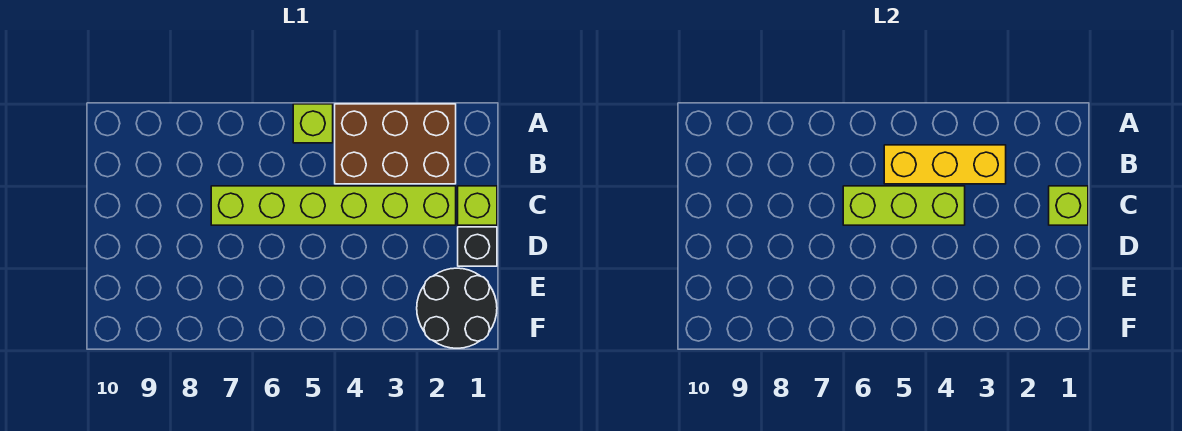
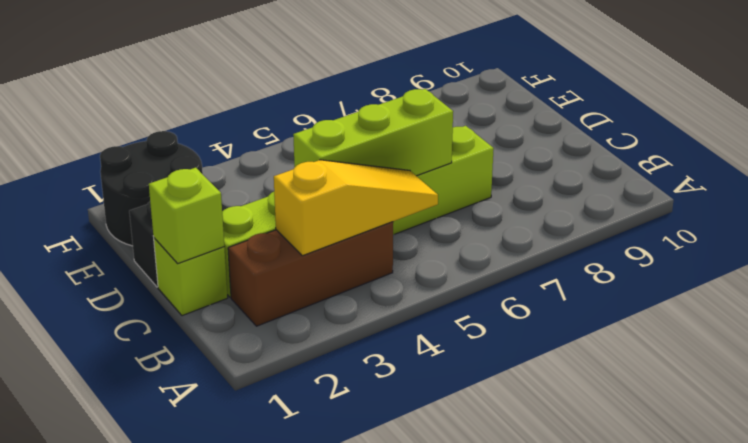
brown brick A2:B4 level 1 -> brown brick B2:B4 level 1
lime brick A5 level 1 -> none
yellow brick B3:B5 level 2 -> yellow slope B3:B5 level 2 top 3

